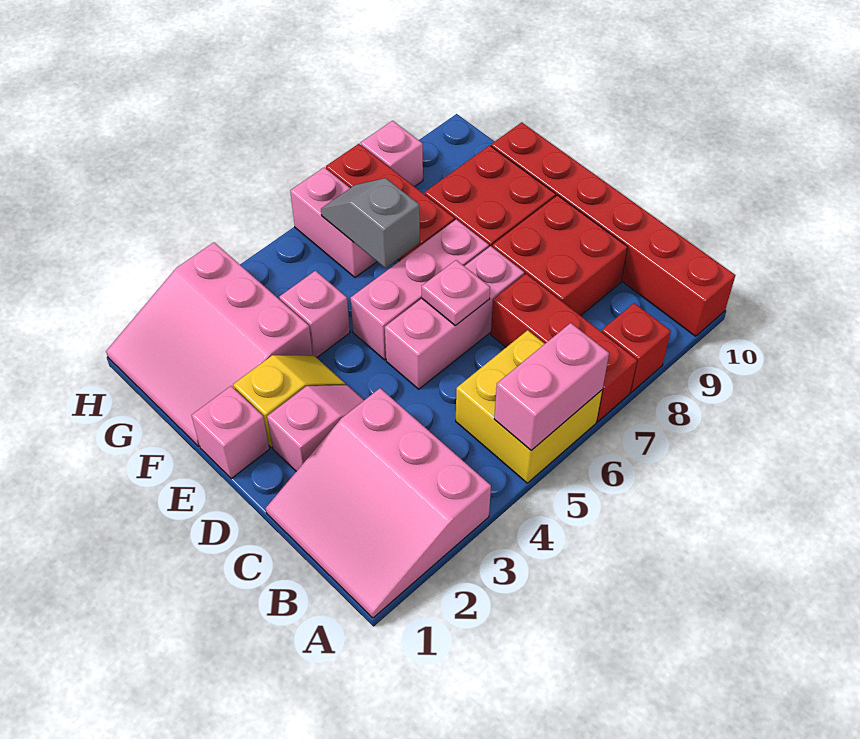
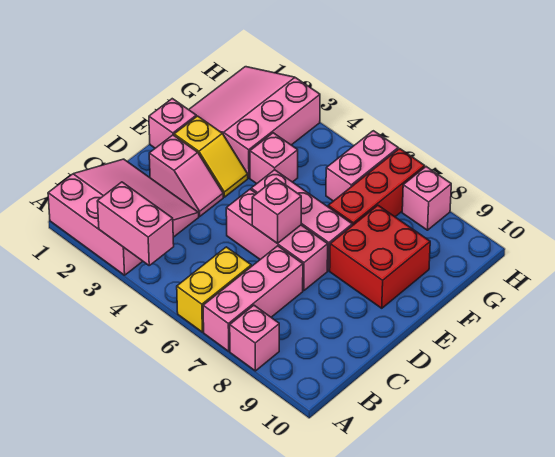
pink slope A1:C3 level 1 top 3 -> pink slope A1:C3 level 1 top A
yellow brick A5:B6 level 1 -> yellow brick A6:B6 level 1
pink brick A5:A6 level 2 -> pink brick A3:A4 level 2
red brick A7:C7 level 1 -> pink brick A7:C7 level 1
red brick A8 level 1 -> pink brick A8 level 1
red brick A10:F10 level 1 -> none
red brick C8:D9 level 1 -> none
pink plate D6 level 2 -> pink brick D6 level 2
grey slope F6:G6 level 2 top F -> none

